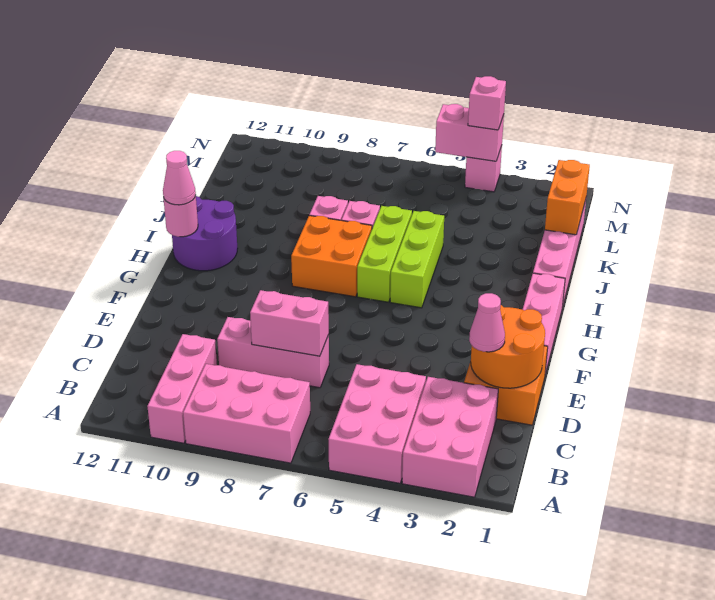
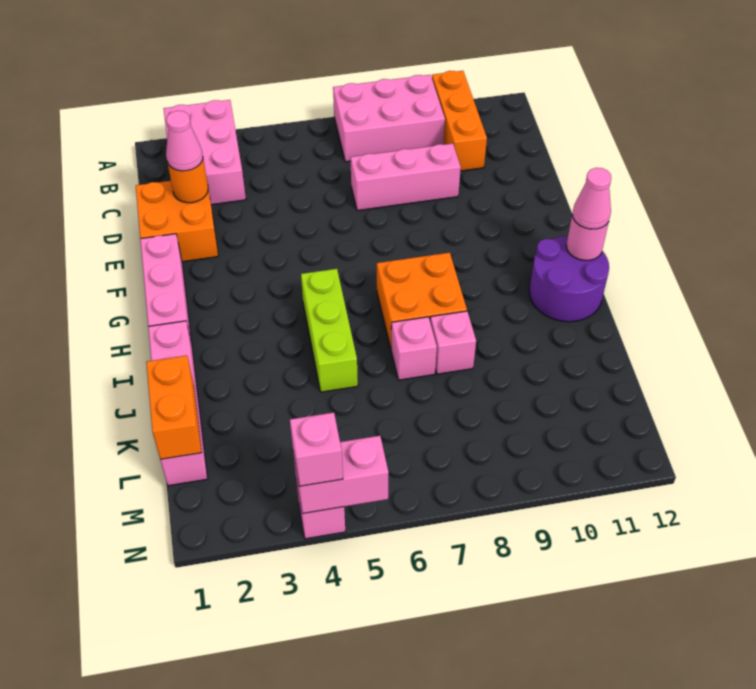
pink brick A4:C5 level 1 -> none
pink brick A10:C10 level 1 -> orange brick A10:C10 level 1
orange round brick D1:E2 level 2 -> orange round brick D2 level 2
pink brick D7:D8 level 2 -> none
lime brick H6:J6 level 1 -> none

